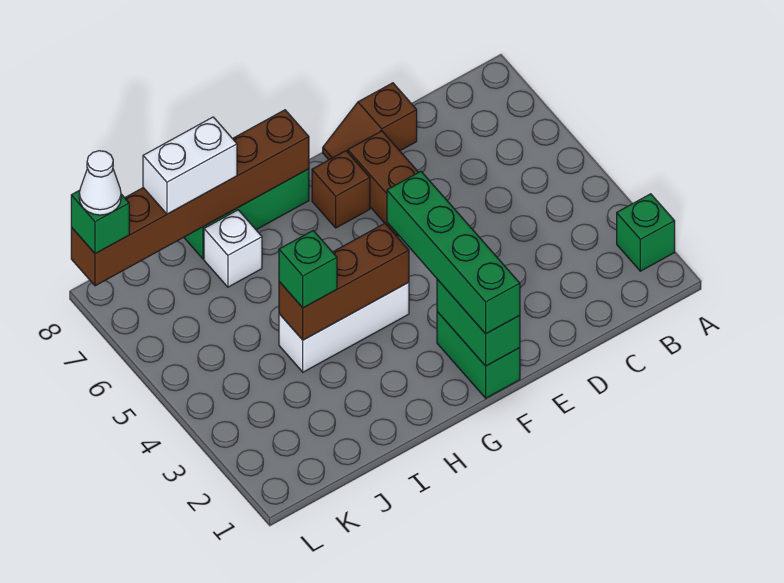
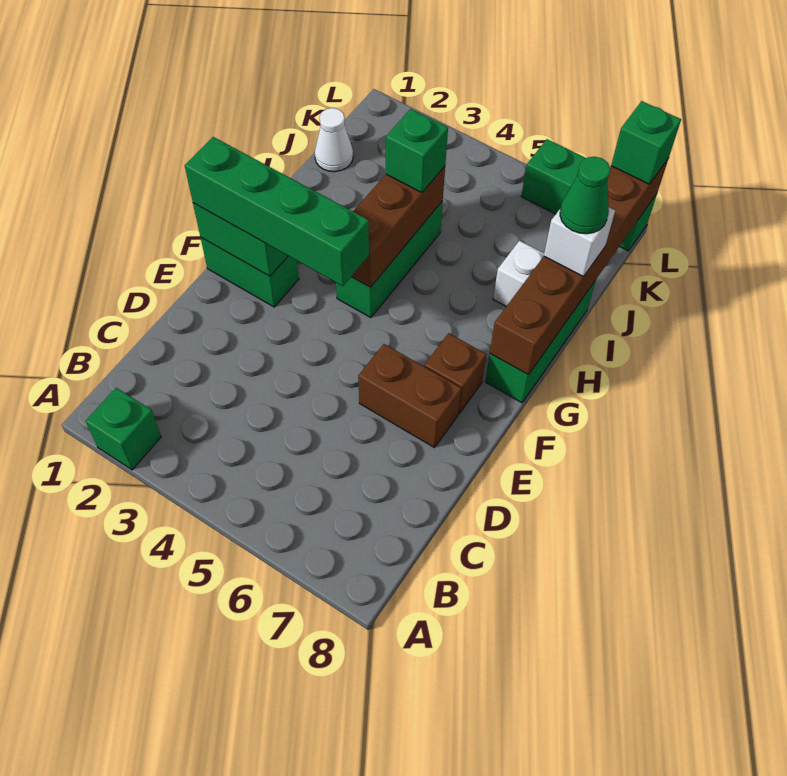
brown slope D8:E8 level 1 top D -> none
white brick G4:I4 level 1 -> green brick G4:I4 level 1
white brick I8:J8 level 3 -> white brick I8 level 3
none -> green cone I8 level 4
none -> green brick L6:L8 level 1
white cone L8 level 4 -> white cone J1 level 1

